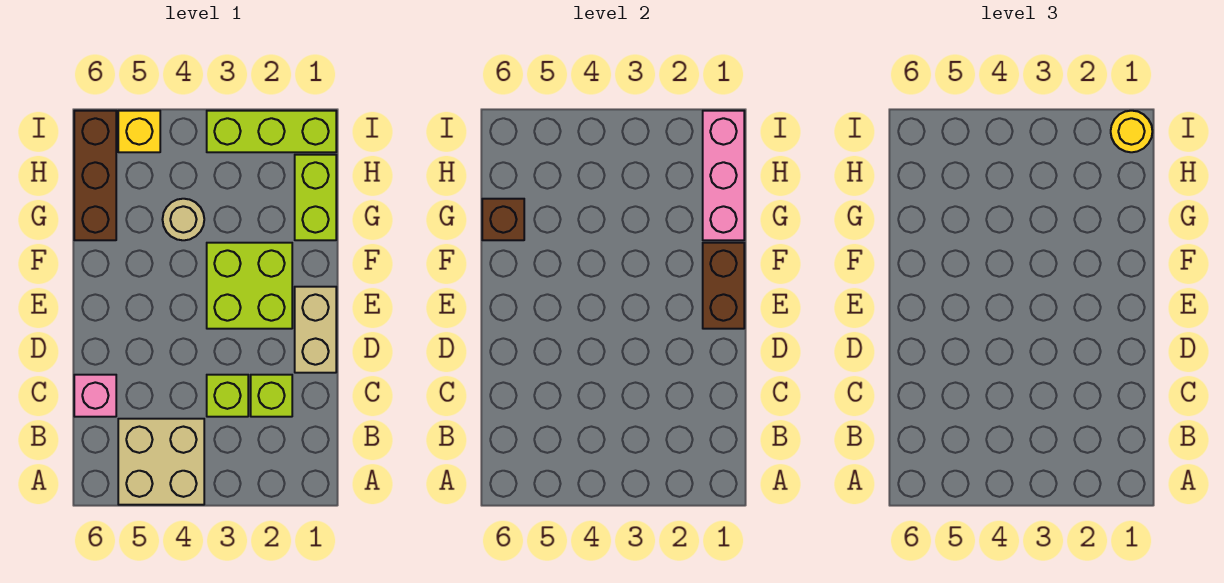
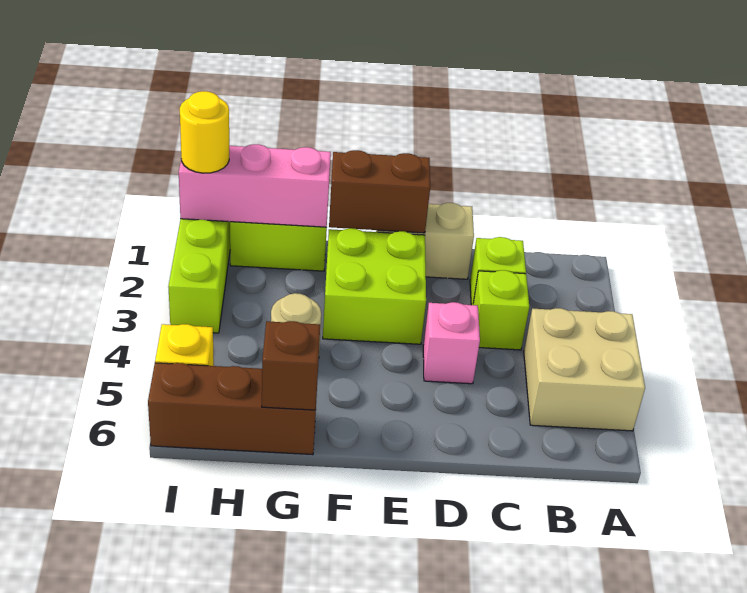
pink brick C6 level 1 -> pink brick D4 level 1

